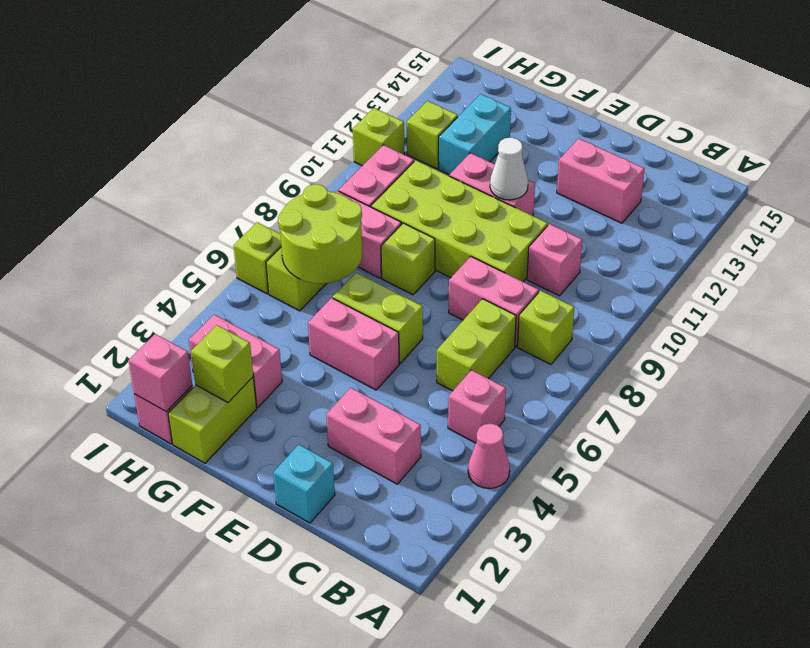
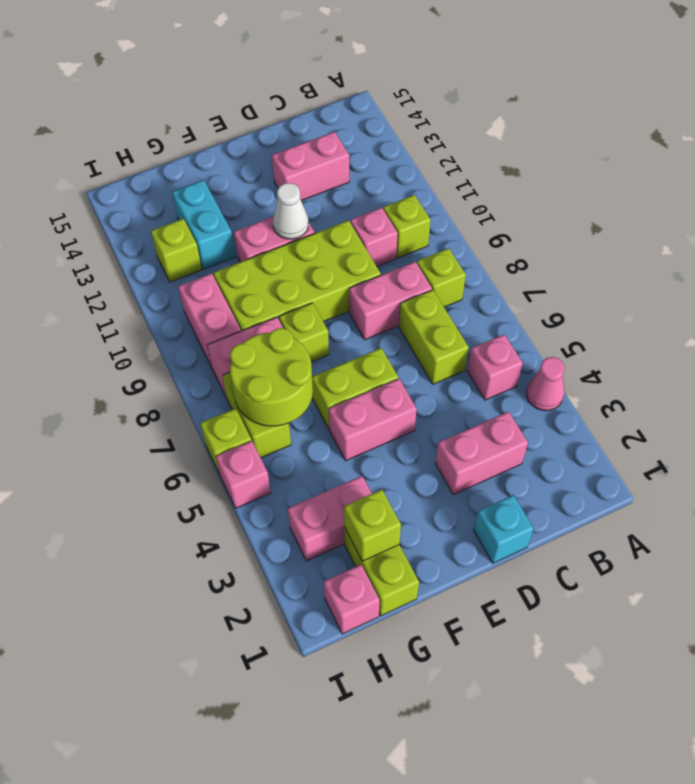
pink brick H1 level 2 -> pink brick I5 level 1
lime brick I11 level 1 -> lime brick B10 level 1

